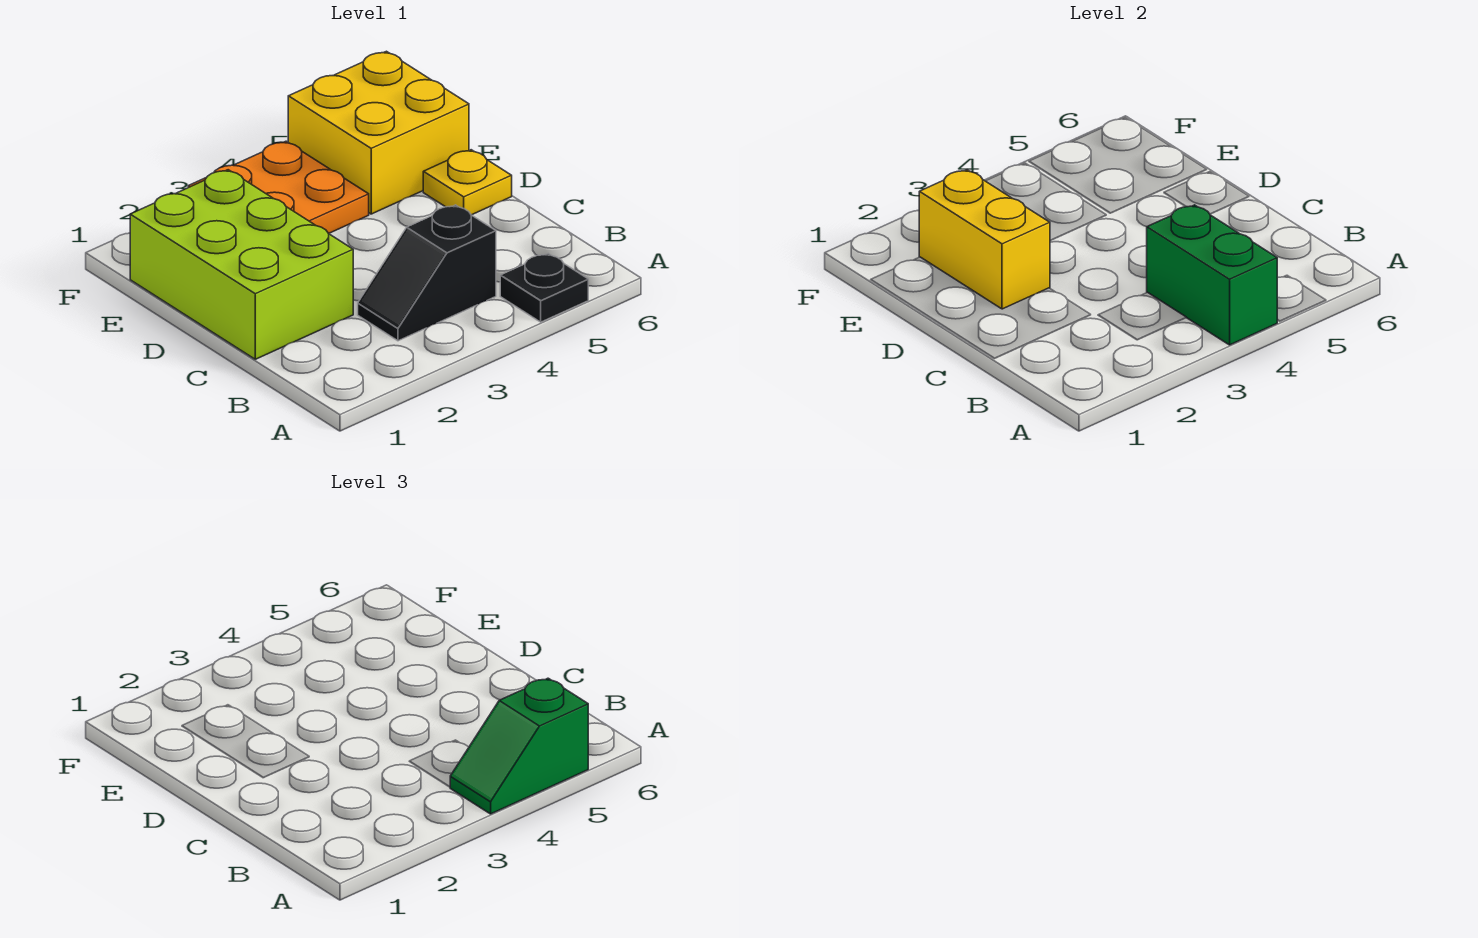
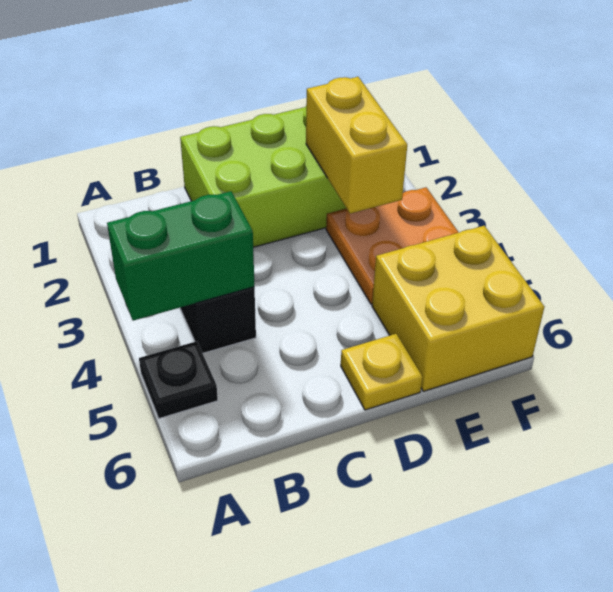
green slope A4:A5 level 3 top 5 -> none
yellow brick D2:E2 level 2 -> yellow brick E2:E3 level 2

